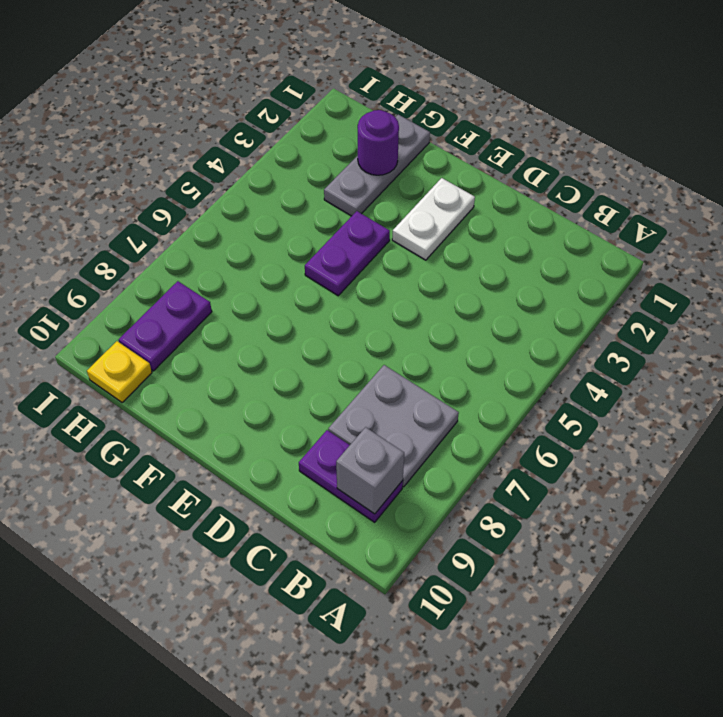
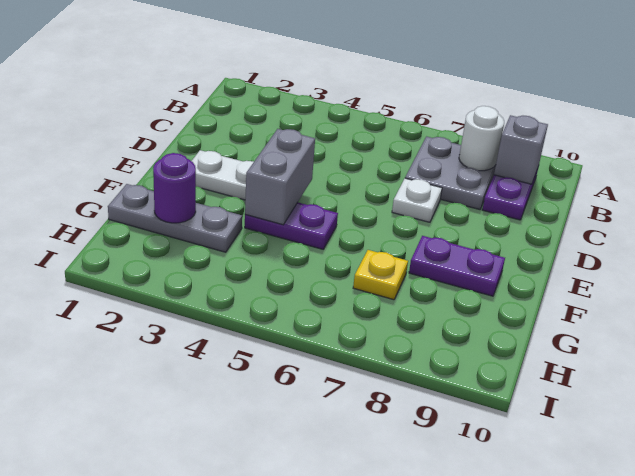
none -> white round brick B8 level 2
none -> white plate D7 level 1
none -> grey brick E4:F4 level 2
purple plate H8:H9 level 1 -> purple plate F8:F9 level 1
yellow plate H10 level 1 -> yellow plate G7 level 1

